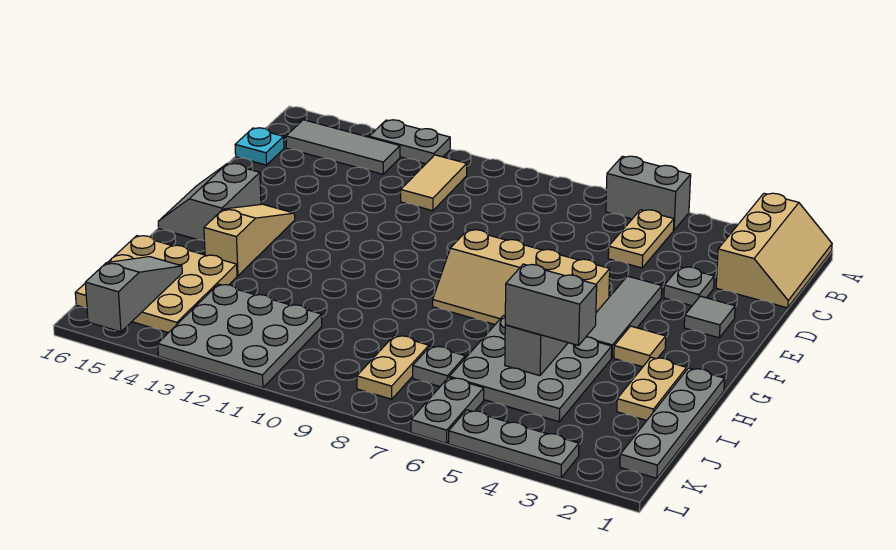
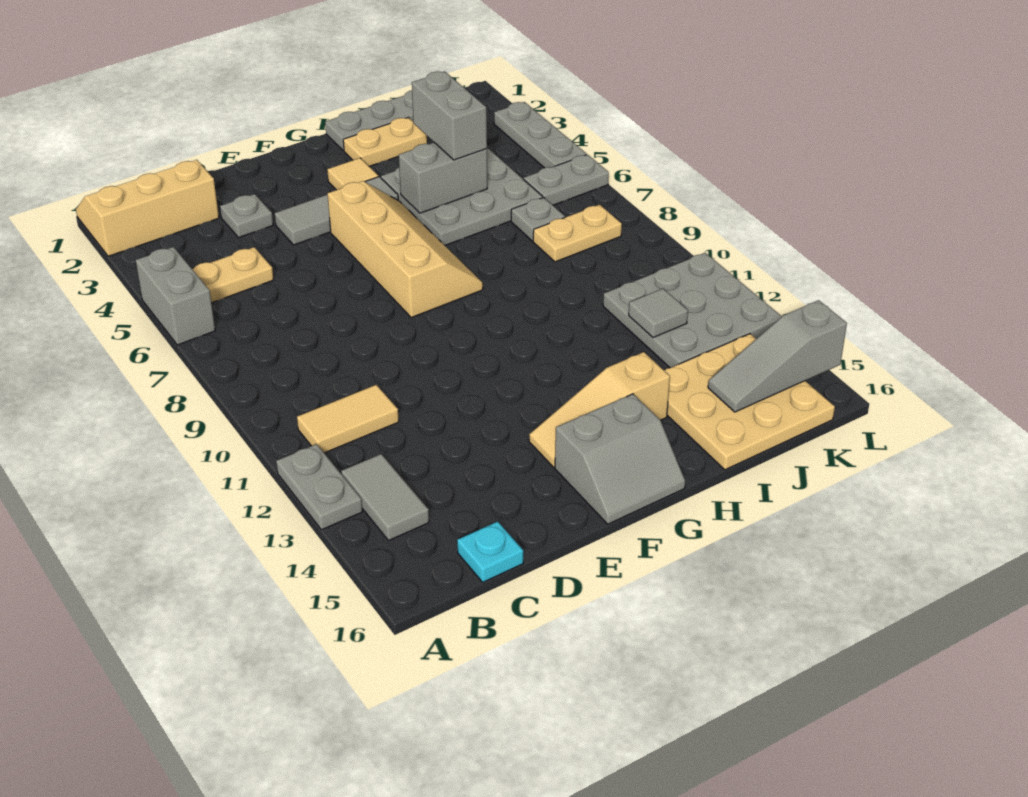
grey tile B13:B15 level 1 -> grey tile B13:B14 level 1
grey tile E2 level 1 -> grey tile J12 level 2

